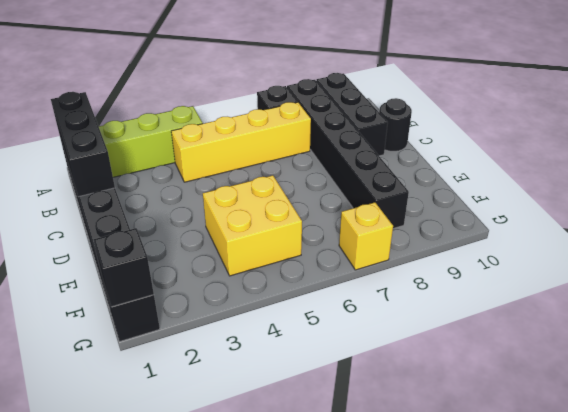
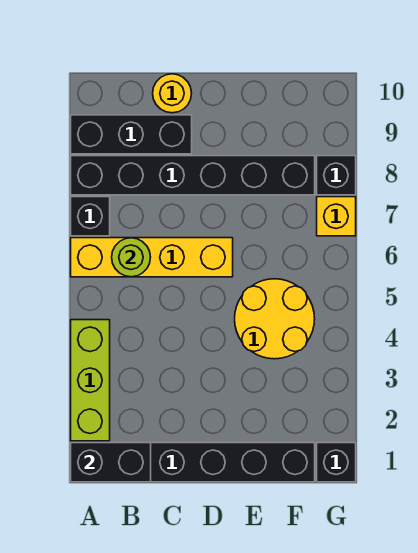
black brick A1:C1 level 2 -> black brick A1:B1 level 2
yellow brick B4:B7 level 1 -> yellow brick A6:D6 level 1
none -> lime round brick B6 level 2
black round brick C10 level 1 -> yellow round brick C10 level 1
yellow brick E4:F5 level 1 -> yellow round brick E4:F5 level 1
black brick G1 level 2 -> black brick G8 level 1

